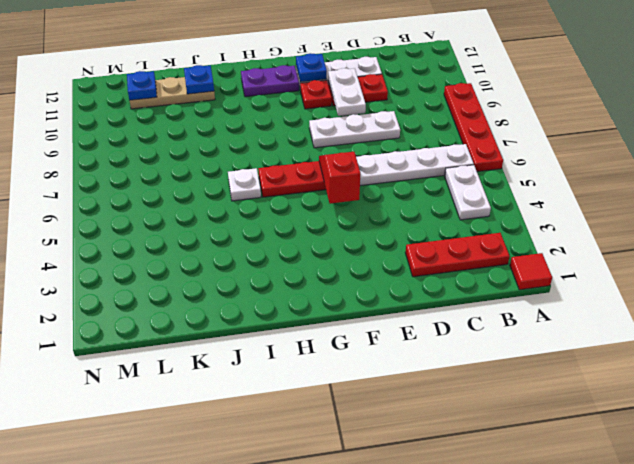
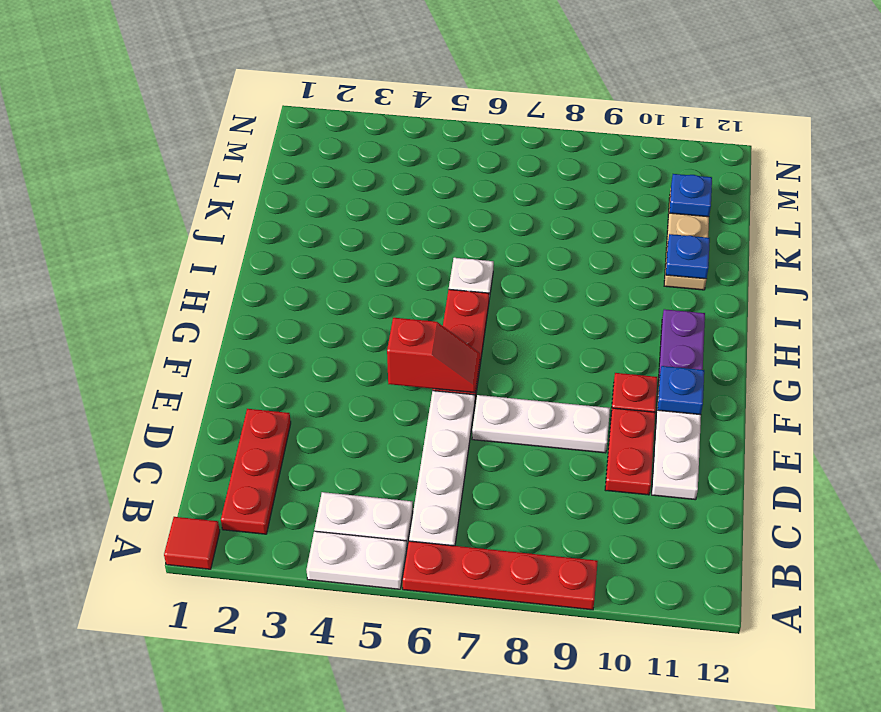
white plate D8:F8 level 1 -> white plate E7:E9 level 1
white plate E9:E10 level 2 -> white plate A4:A5 level 1

